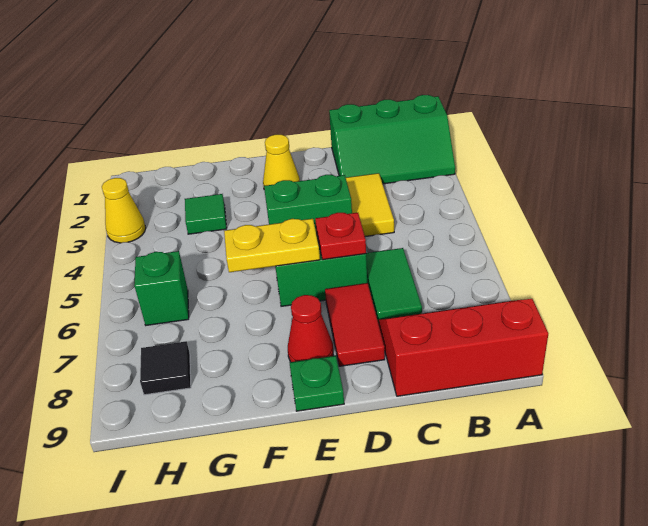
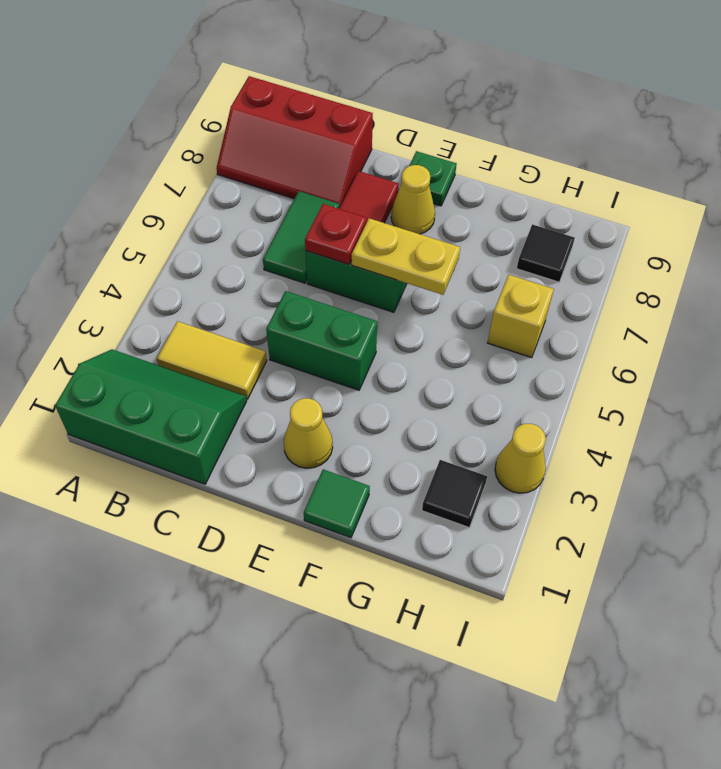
yellow tile C3:C4 level 1 -> yellow tile B3:C3 level 1
red cone E8 level 1 -> yellow cone E8 level 1
green tile G3 level 1 -> green tile F1 level 1
none -> black tile H2 level 1
green brick H6 level 1 -> yellow brick H6 level 1

